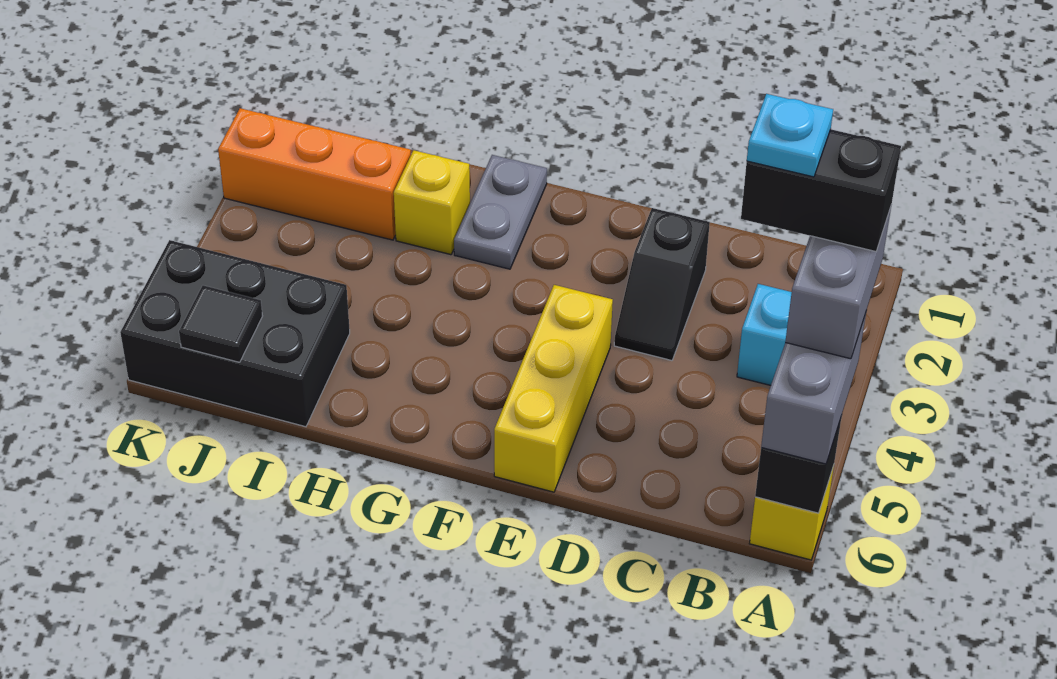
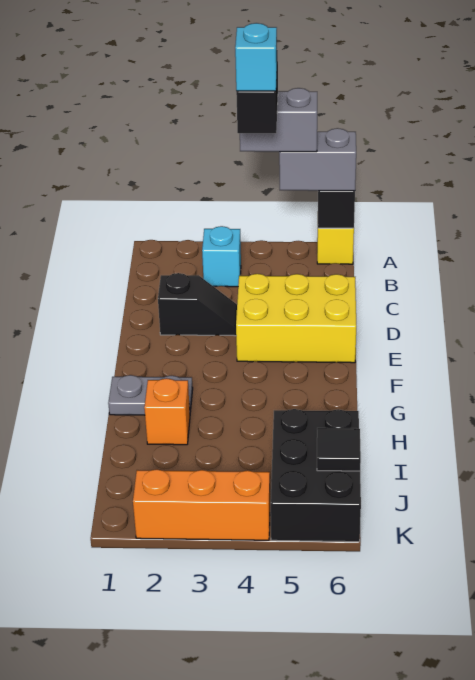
cyan plate B4 level 6 -> cyan brick B4 level 6
yellow brick E4:E6 level 1 -> yellow brick D4:E6 level 1
yellow brick H2 level 1 -> orange brick H2 level 1
orange brick I2:K2 level 1 -> orange brick K2:K4 level 1

